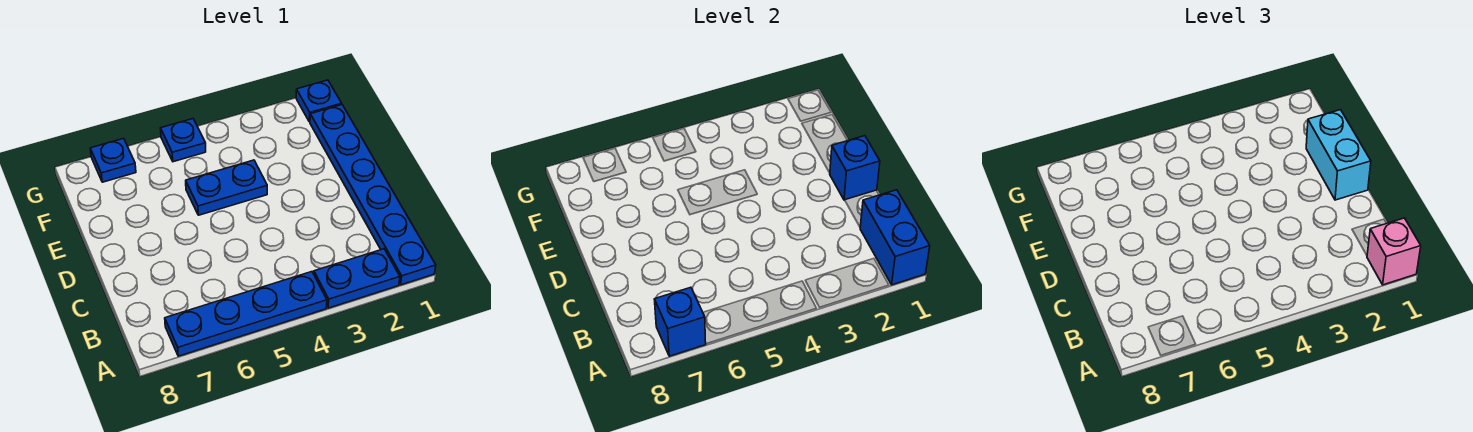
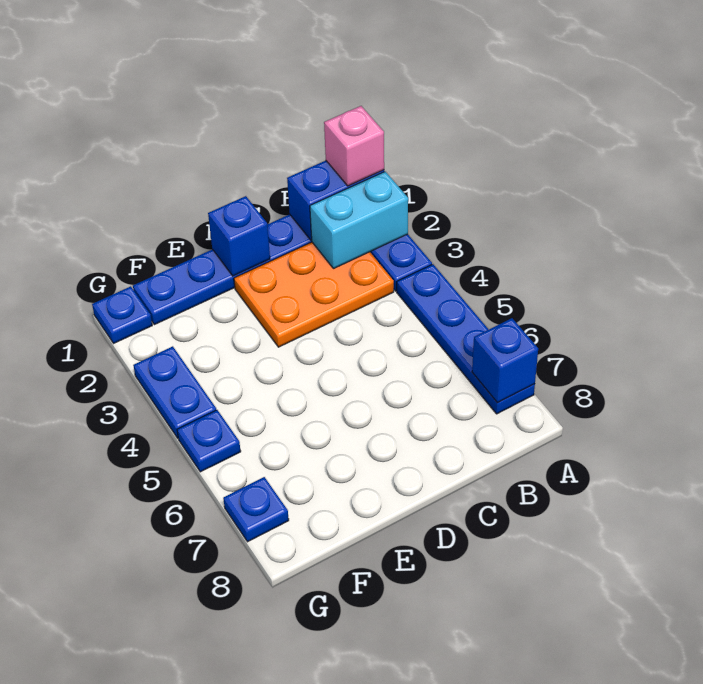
none -> orange plate B2:D3 level 1
cyan brick D1:E1 level 3 -> cyan brick A2:B2 level 2
blue plate E4:E5 level 1 -> blue plate G3:G4 level 1

